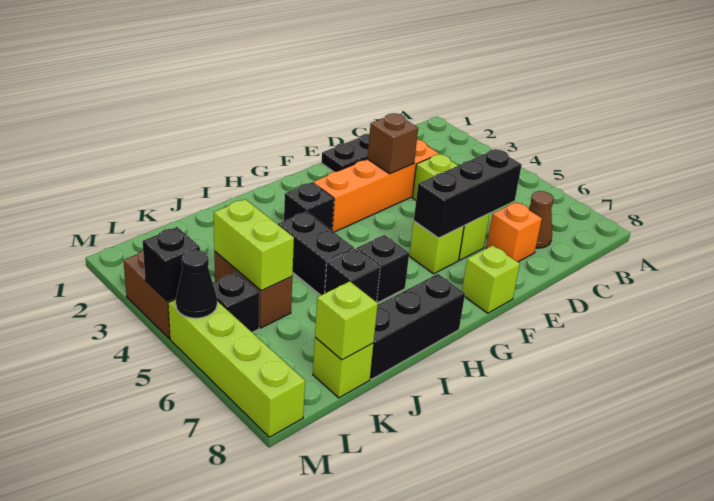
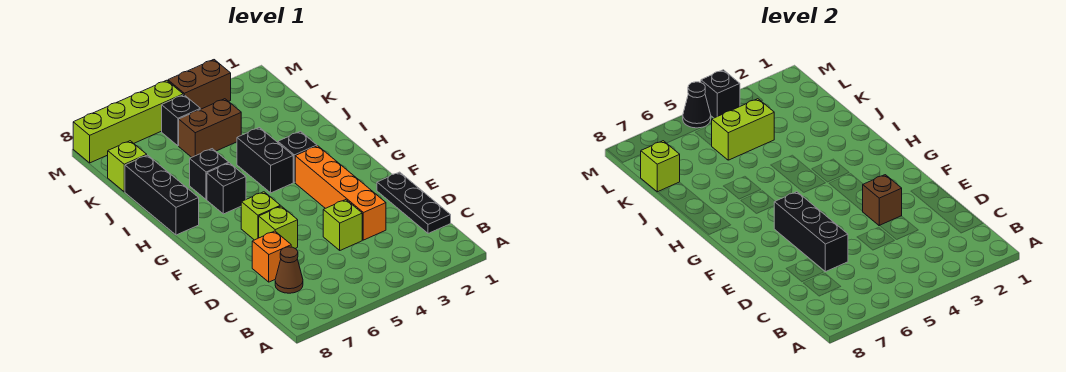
lime brick F8 level 1 -> none
black brick I4:I5 level 1 -> black brick H4:I4 level 1

